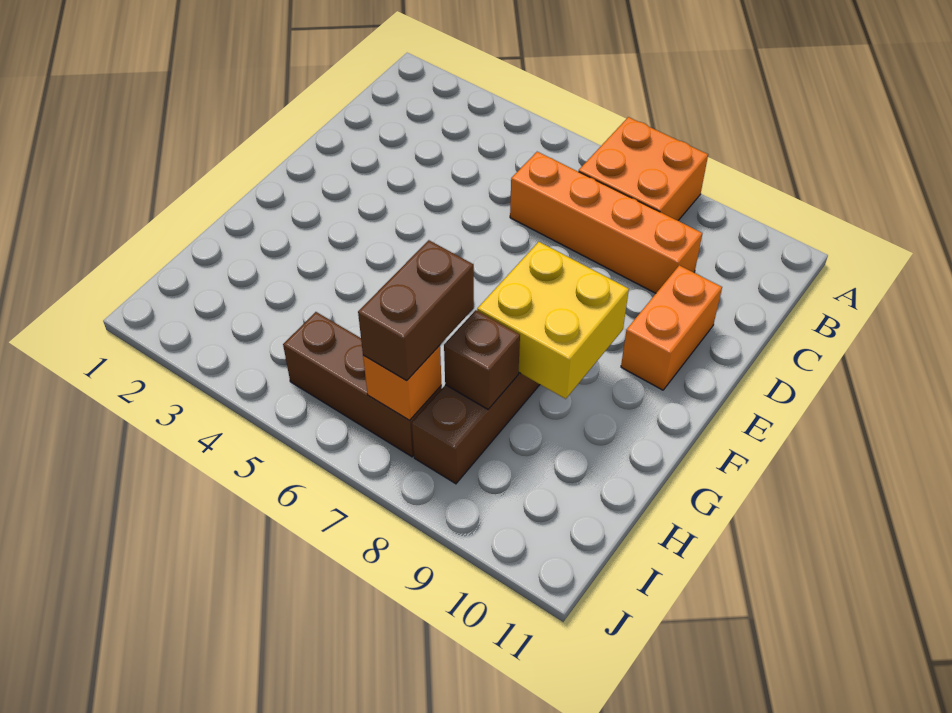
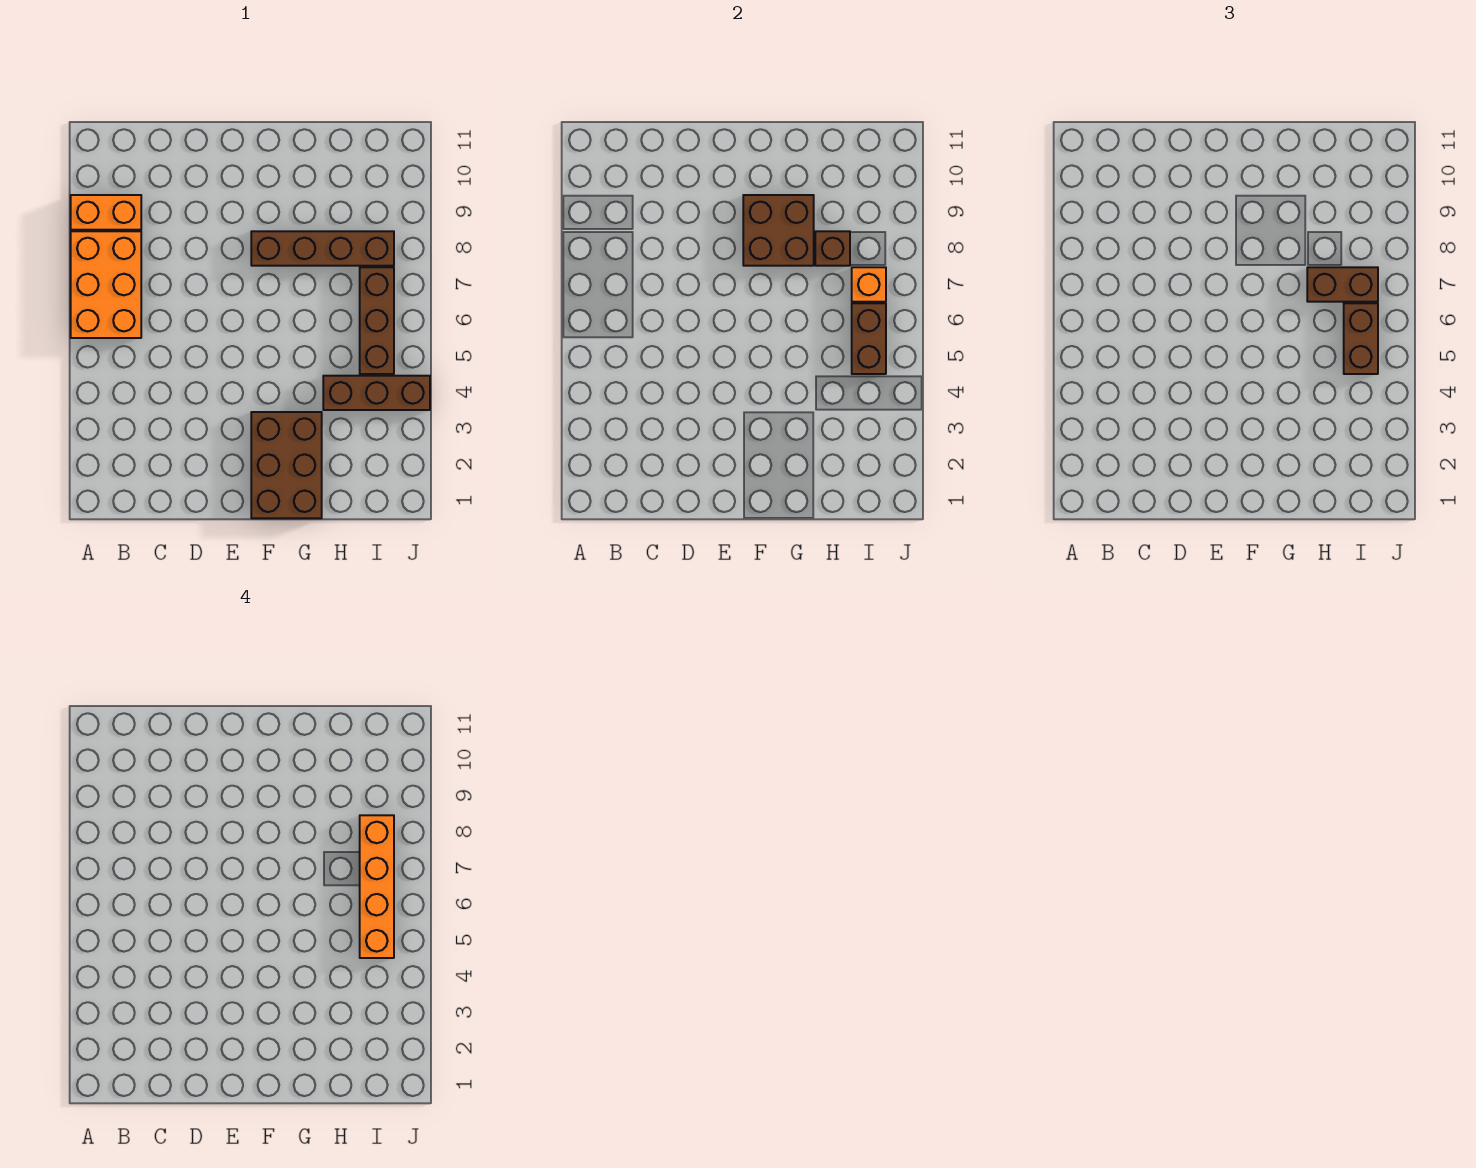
orange brick A7:B8 level 1 -> orange brick A6:B8 level 1
orange brick C6:C9 level 1 -> orange brick I5:I8 level 4
orange brick D10:E10 level 1 -> orange brick A9:B9 level 1
none -> brown brick F1:G3 level 1
yellow brick F8:G9 level 2 -> brown brick F8:G9 level 2
none -> brown brick H4:J4 level 1
none -> brown brick I5:I6 level 2
none -> brown brick I5:I6 level 3

